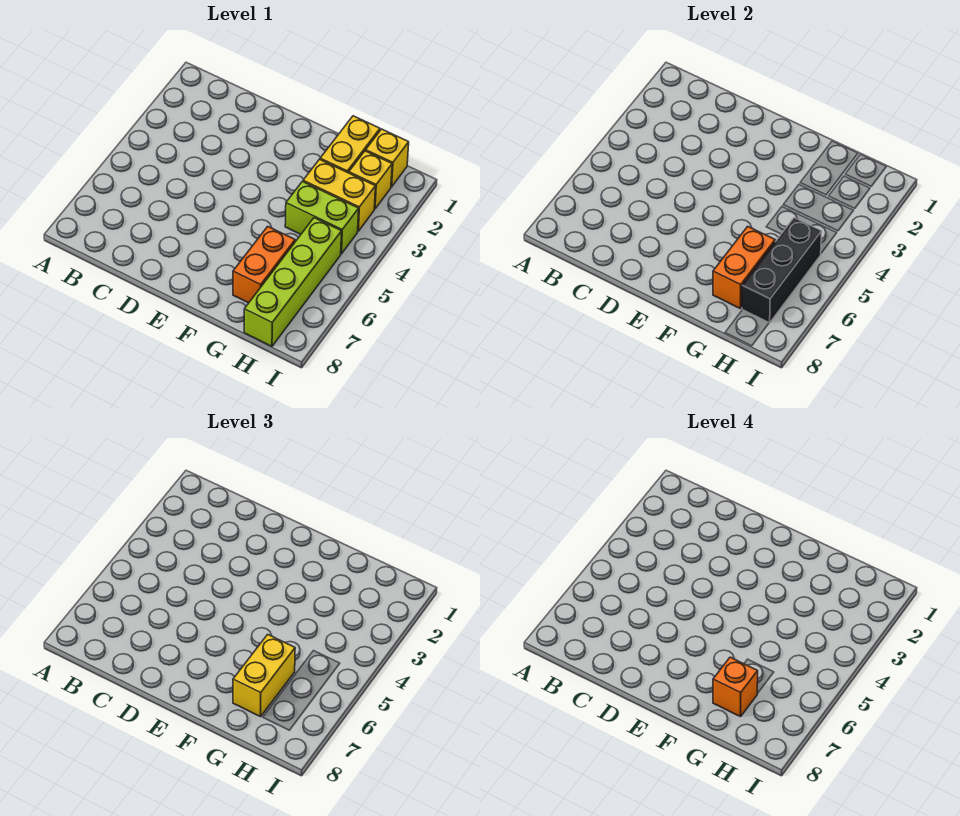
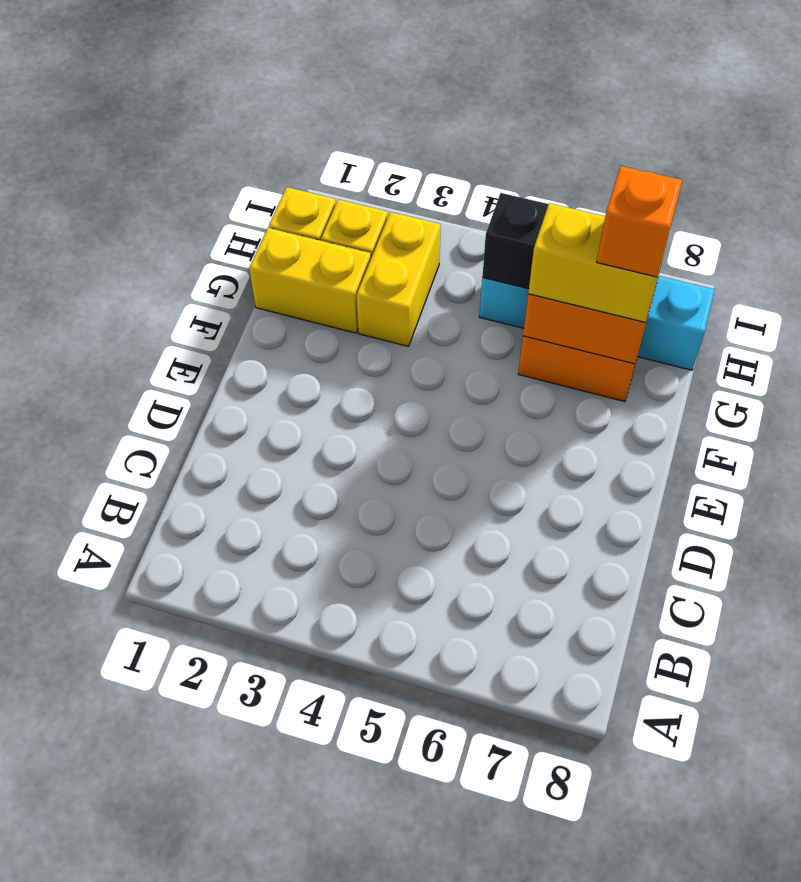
lime brick G4:H4 level 1 -> none
lime brick H5:H8 level 1 -> cyan brick H5:H8 level 1

